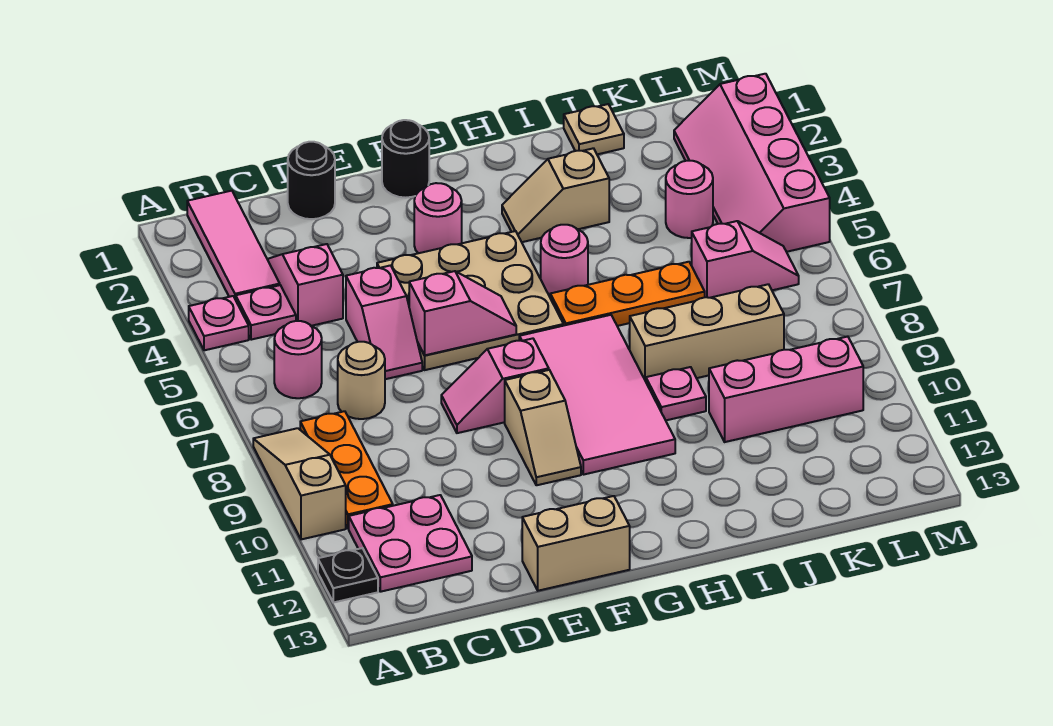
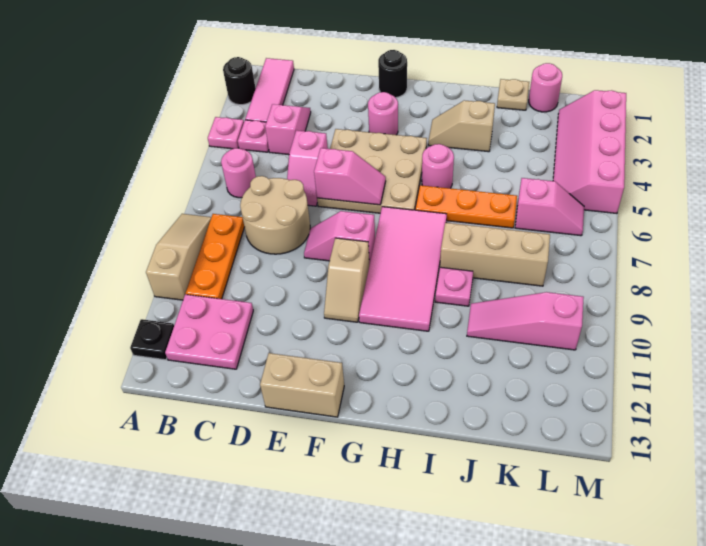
tan round brick C7 level 1 -> tan round brick C7:D8 level 1
black round brick D1 level 1 -> black round brick A2 level 1
pink brick J10:L10 level 1 -> pink slope J10:L10 level 1 top L
pink round brick K4 level 1 -> pink round brick K1 level 1

